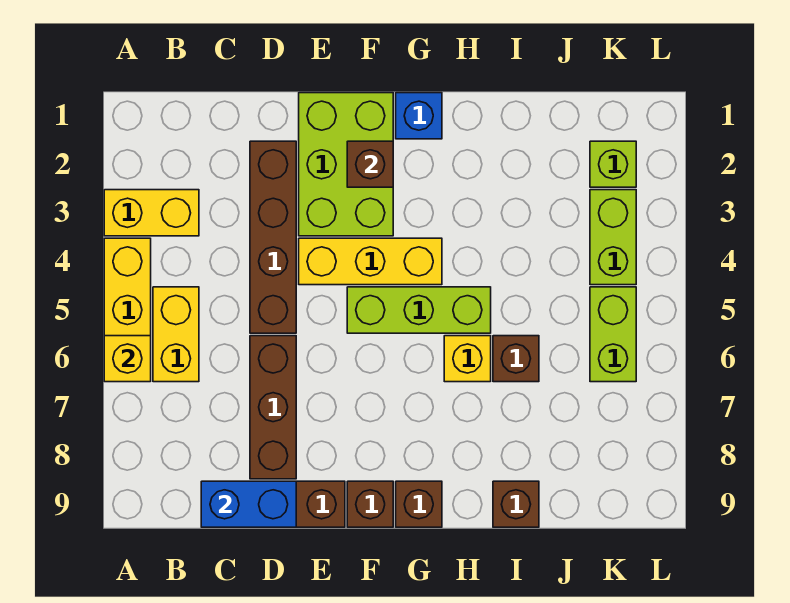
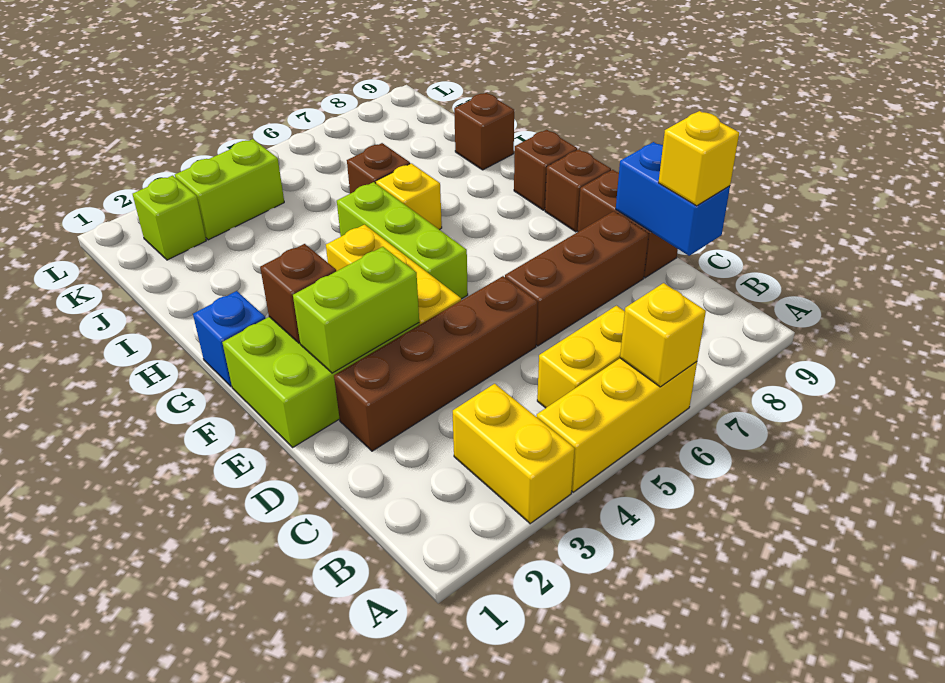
none -> yellow brick C9 level 3
lime brick K5:K6 level 1 -> lime brick E2:E3 level 2

